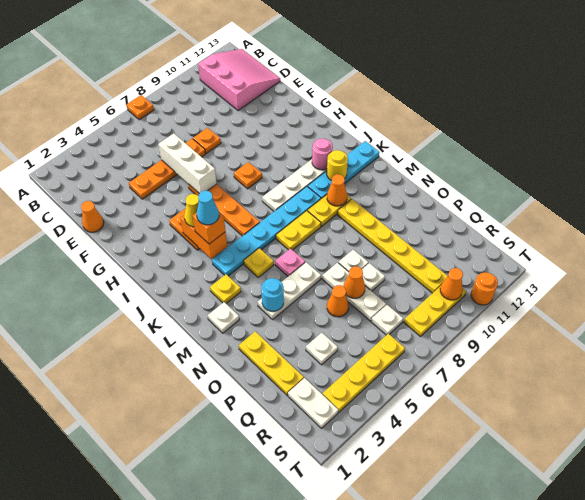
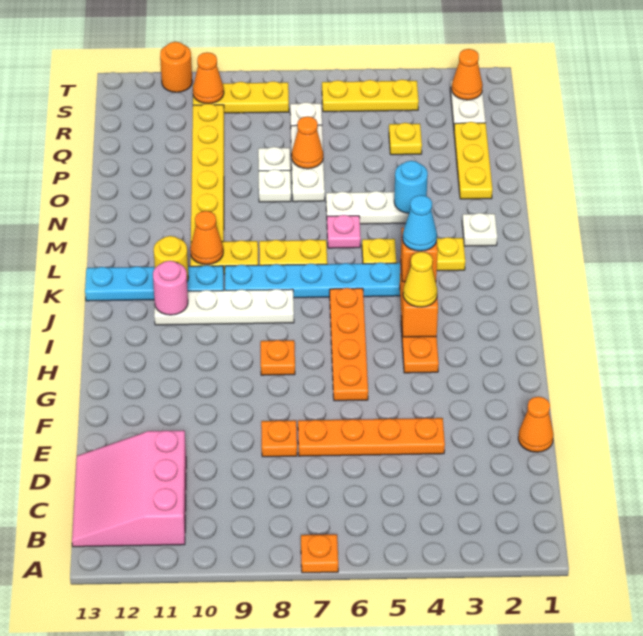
white brick E6:G6 level 2 -> none
orange cone P6 level 1 -> orange cone S2 level 2
white plate Q4 level 1 -> yellow plate Q4 level 1
yellow plate S3:S6 level 1 -> yellow plate S4:S6 level 1

